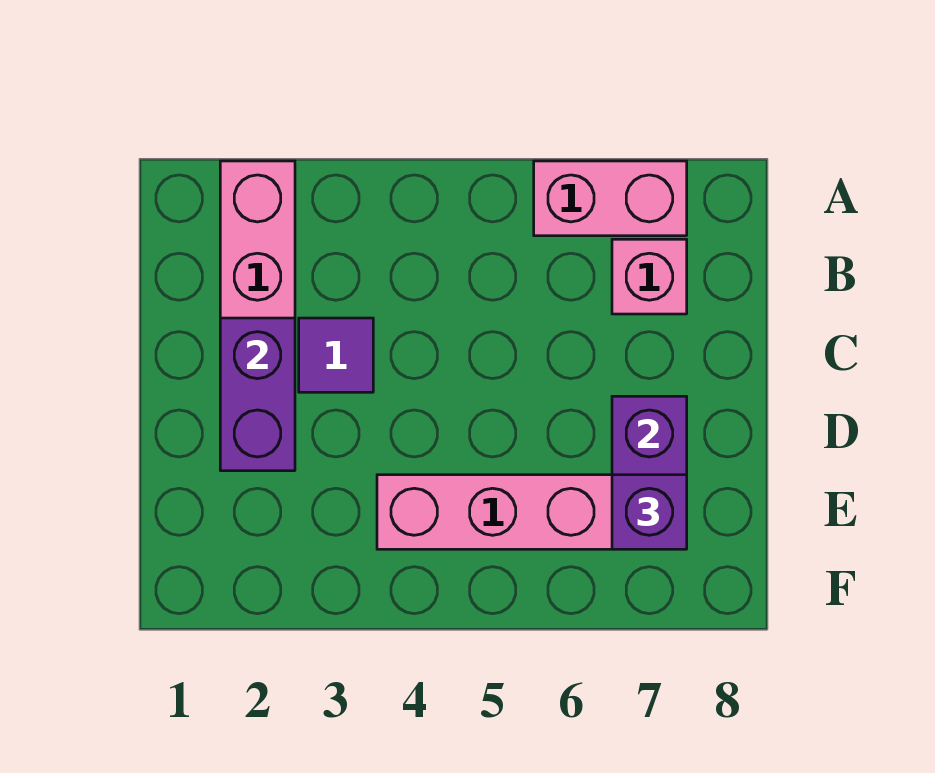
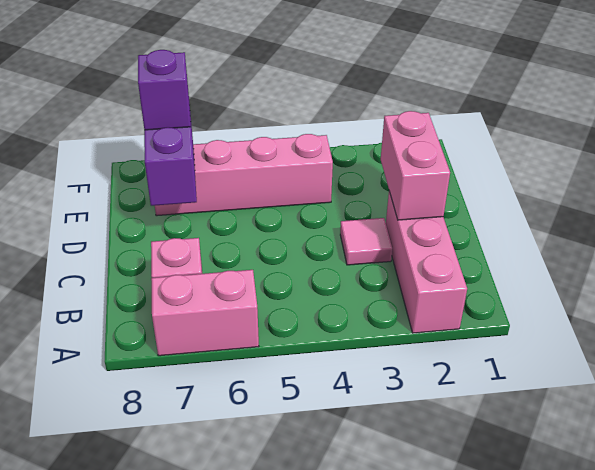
purple brick C2:D2 level 2 -> pink brick C2:D2 level 2
purple tile C3 level 1 -> pink tile C3 level 1

